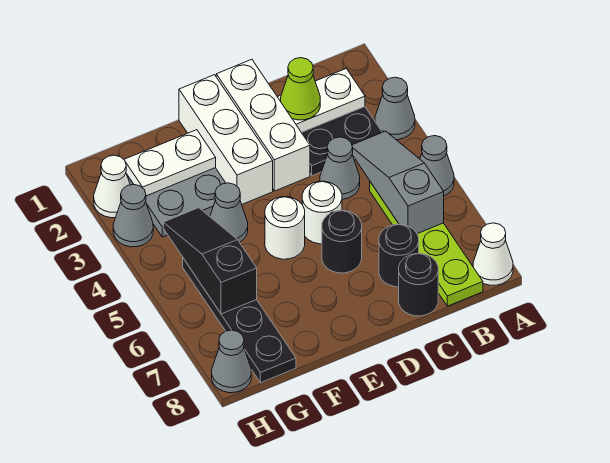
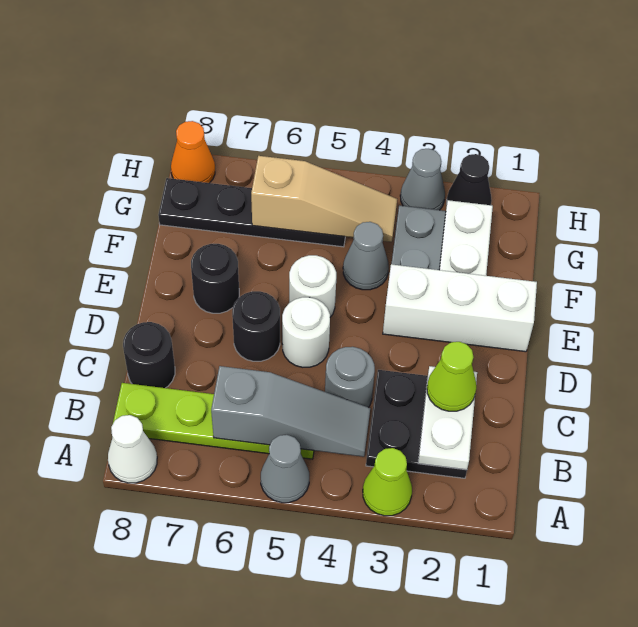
grey cone A3 level 1 -> lime cone A3 level 1
grey cone C4 level 1 -> grey round brick C4 level 1
black round brick C7 level 1 -> black round brick E7 level 1
white brick D1:D3 level 1 -> none
black slope G4:G6 level 2 top 6 -> tan slope G4:G6 level 2 top 6
white cone H2 level 1 -> black cone H2 level 1
grey cone H8 level 1 -> orange cone H8 level 1

